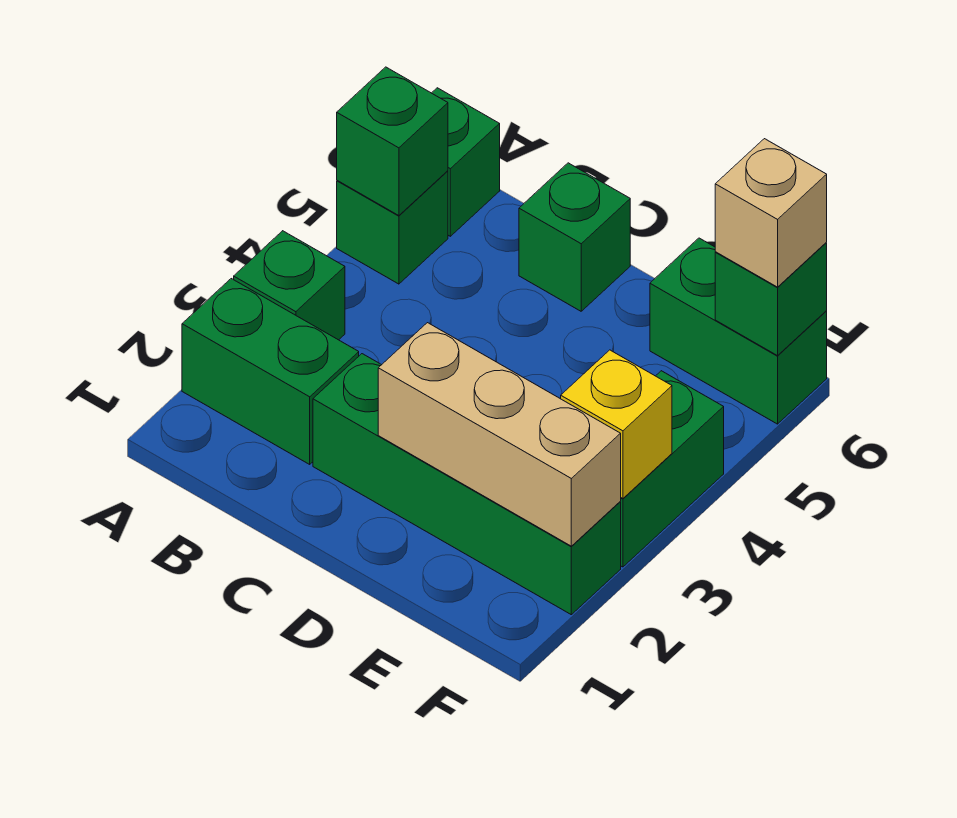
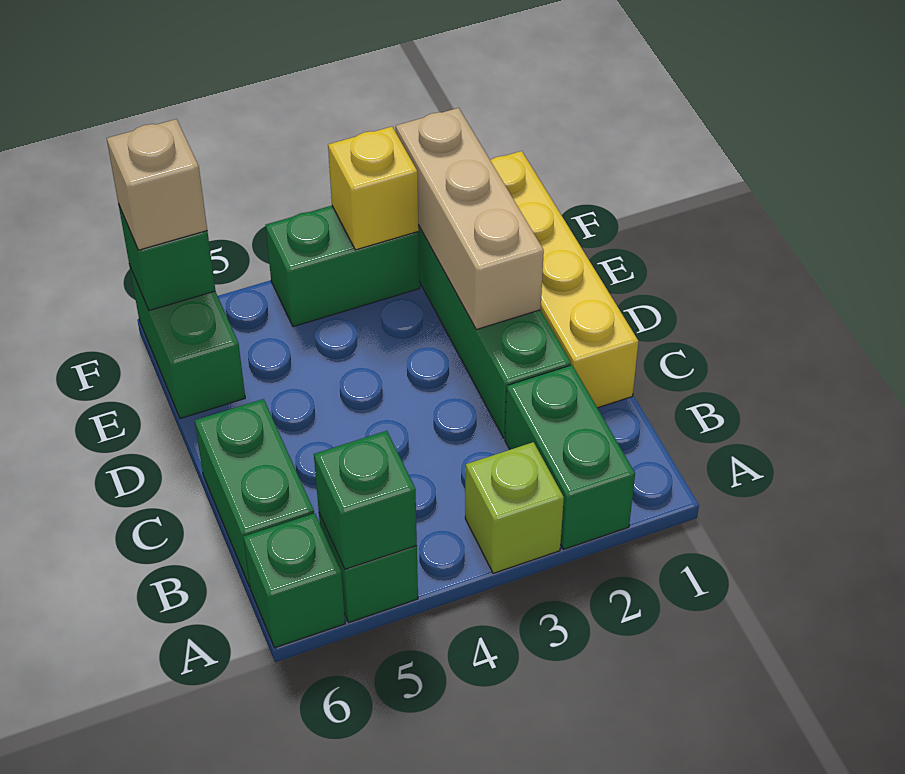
green brick A3 level 1 -> lime brick A3 level 1
none -> yellow brick C1:F1 level 1
green brick C6 level 1 -> green brick B6:C6 level 1

